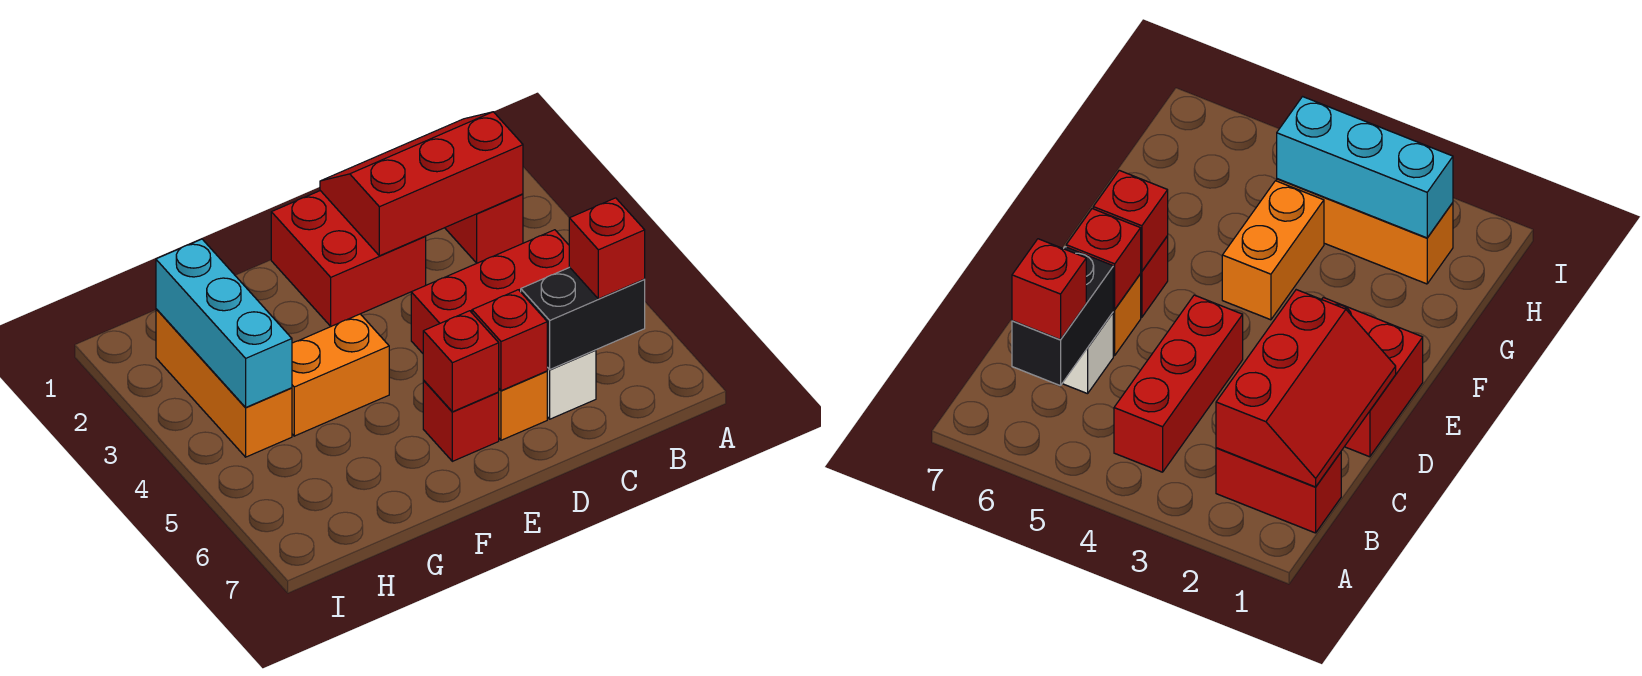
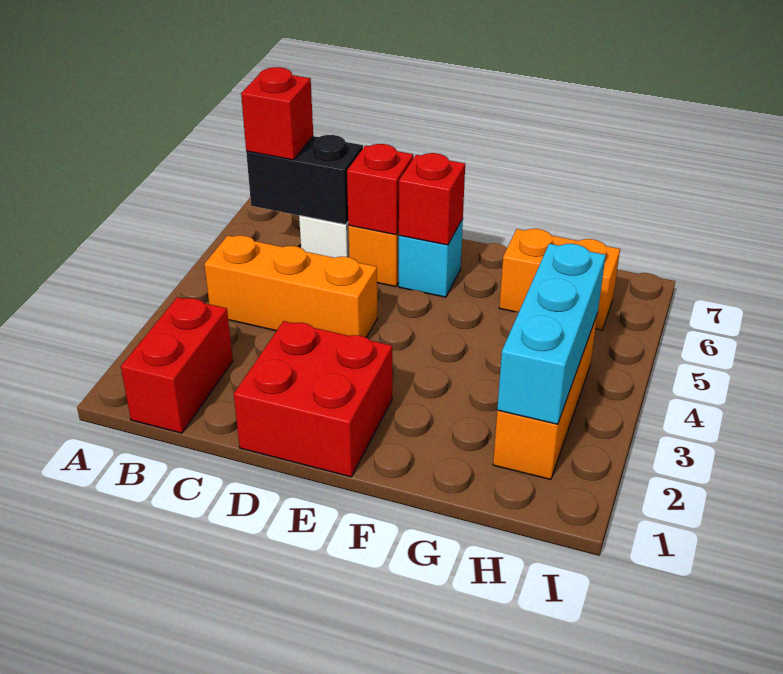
red slope B1:D2 level 2 top 2 -> none
red brick B4:D4 level 1 -> orange brick B4:D4 level 1
red brick E6 level 1 -> cyan brick E6 level 1
orange brick F4:G4 level 1 -> orange brick G6:H6 level 1

